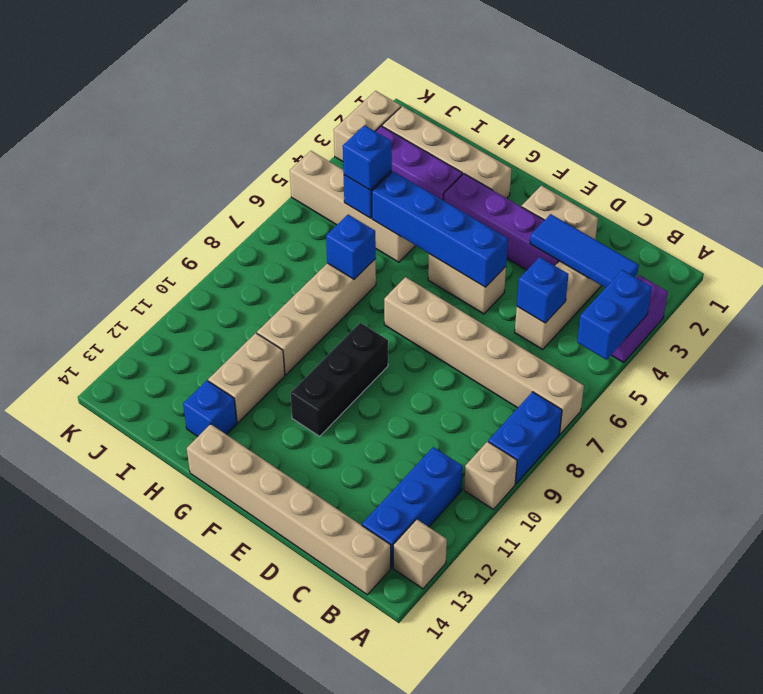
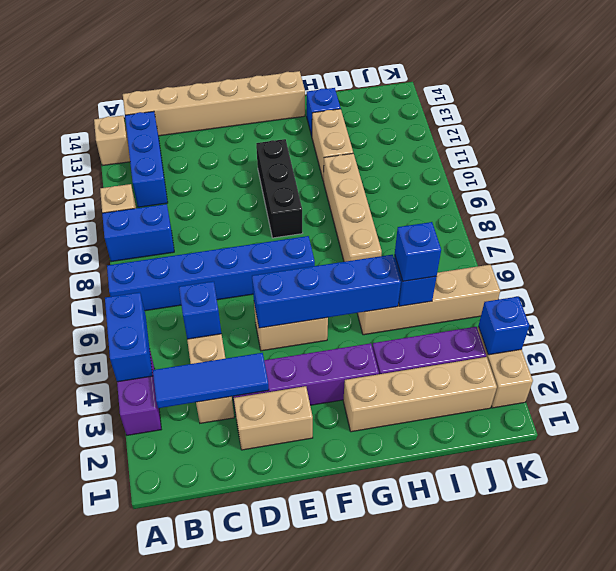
tan brick A7:F7 level 1 -> blue brick A7:F7 level 1
blue brick A8:A9 level 1 -> blue brick A9:B9 level 1
blue brick H7 level 2 -> blue brick K3 level 2

